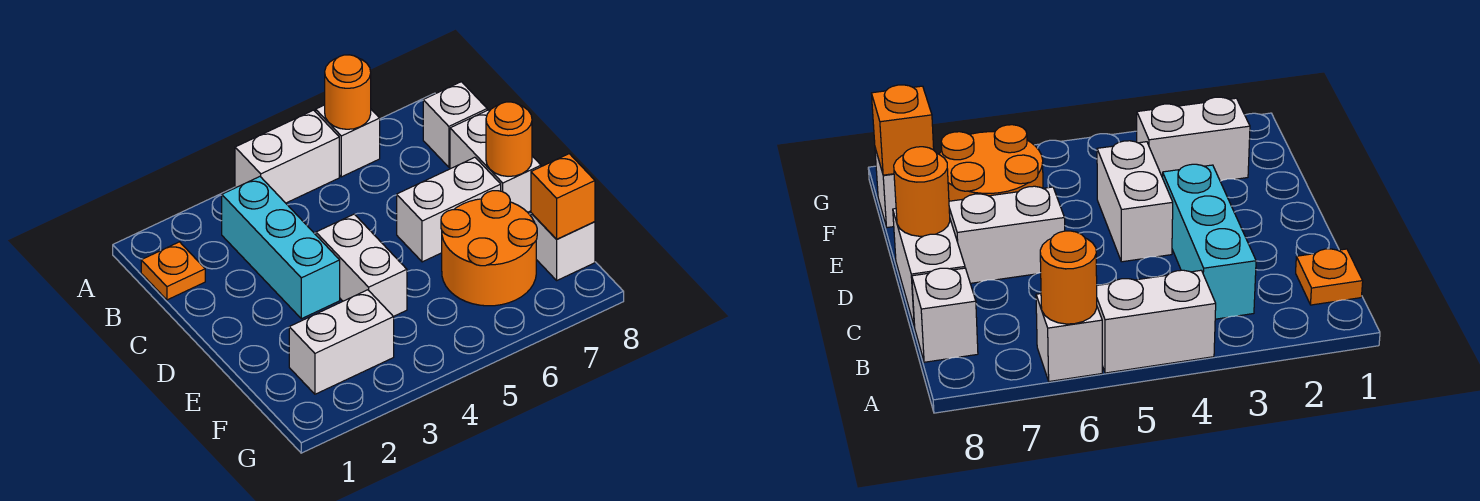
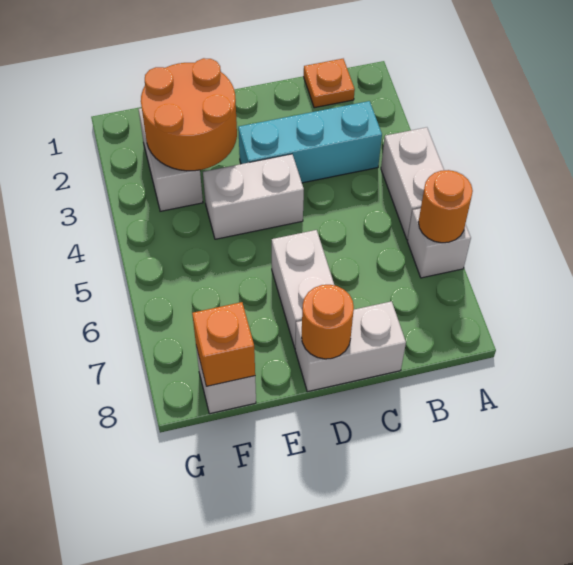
white brick B8 level 1 -> none
orange round brick E6:F7 level 1 -> orange round brick E2:F3 level 2

